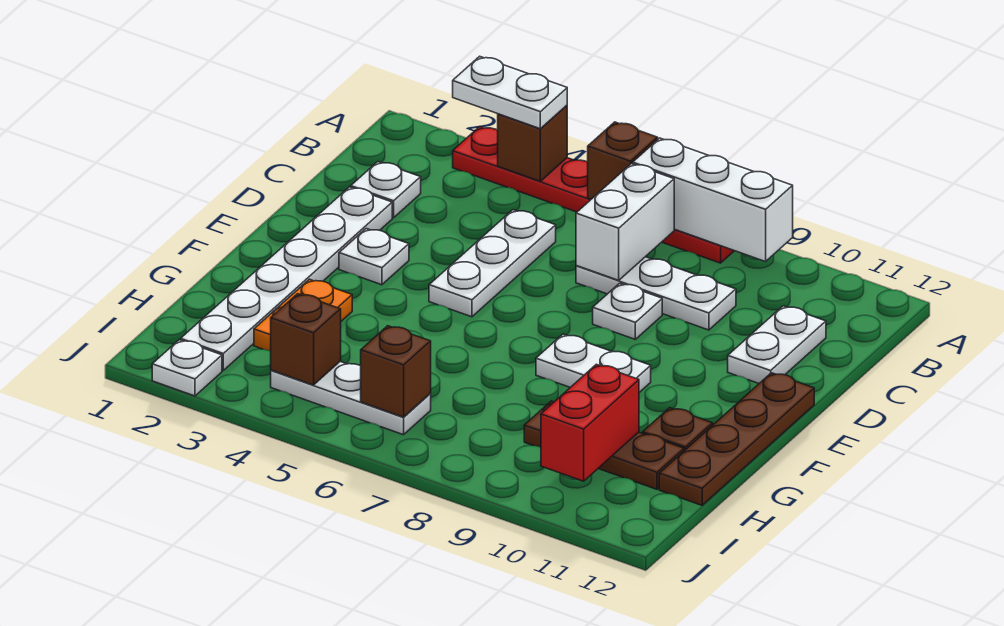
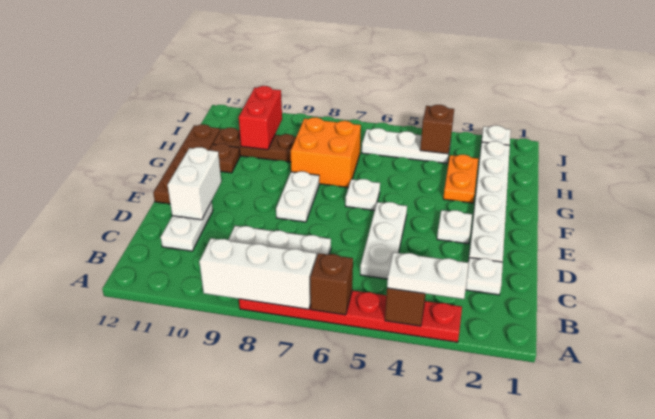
white brick B7:C7 level 2 -> white brick D11:E11 level 2
white plate D8 level 1 -> white plate F6 level 1
white plate F8:F9 level 1 -> white plate E8:F8 level 1
none -> orange brick G7:H8 level 1
brown brick I6 level 2 -> none

